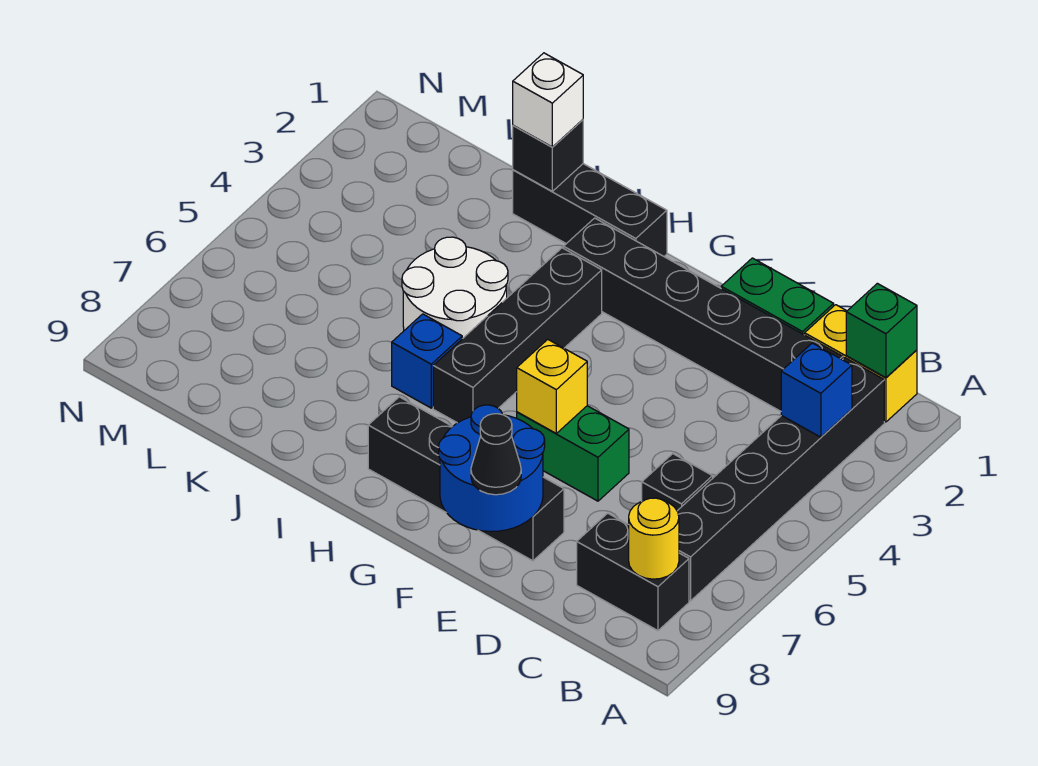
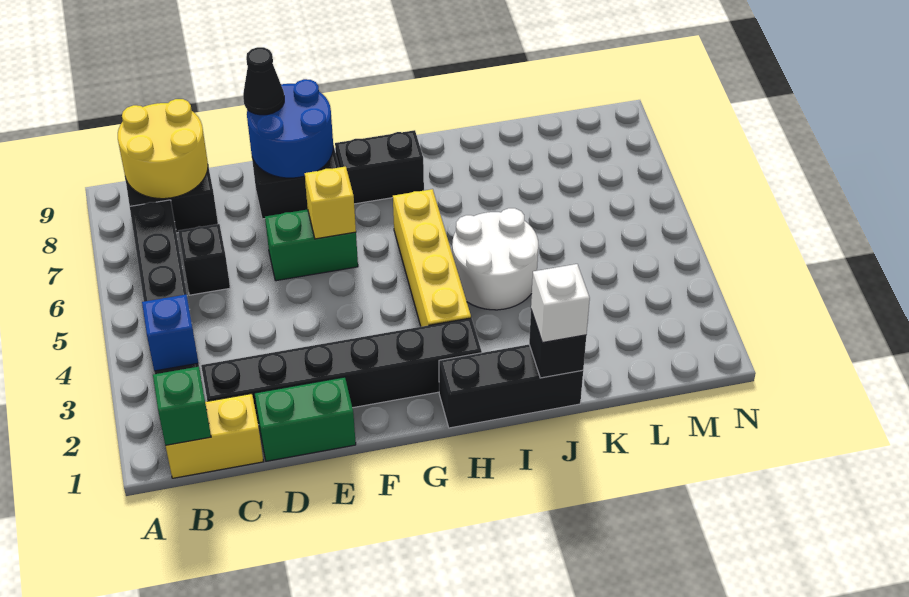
yellow round brick B8 level 2 -> yellow round brick B8:C9 level 2
black brick H3:H6 level 1 -> yellow brick H3:H6 level 1
blue brick I6 level 1 -> none

